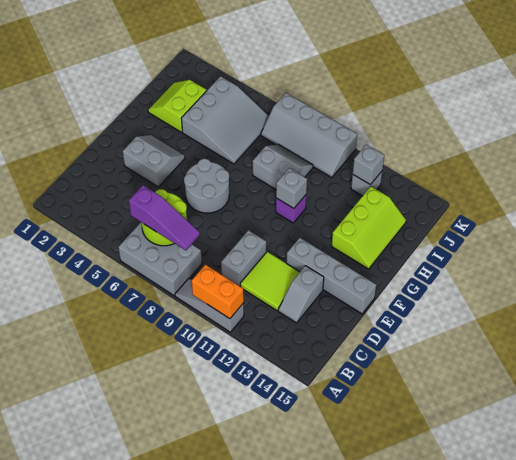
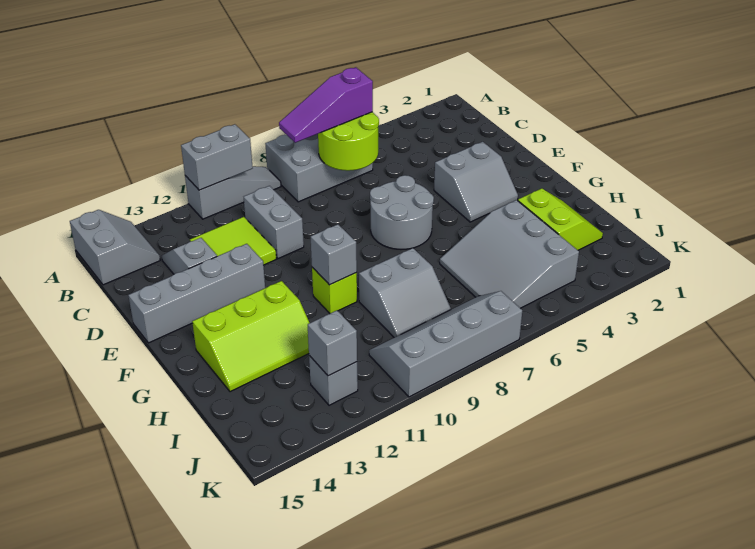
orange brick A10:A11 level 2 -> grey brick A10:A11 level 2
none -> grey slope A14:B15 level 1 top 15
purple brick G10 level 1 -> lime brick G10 level 1
lime slope G13:I14 level 1 top 13 -> lime slope G12:H14 level 1 top G

